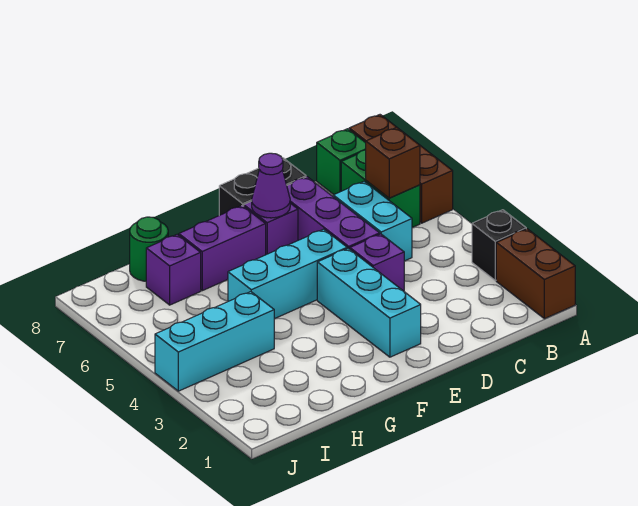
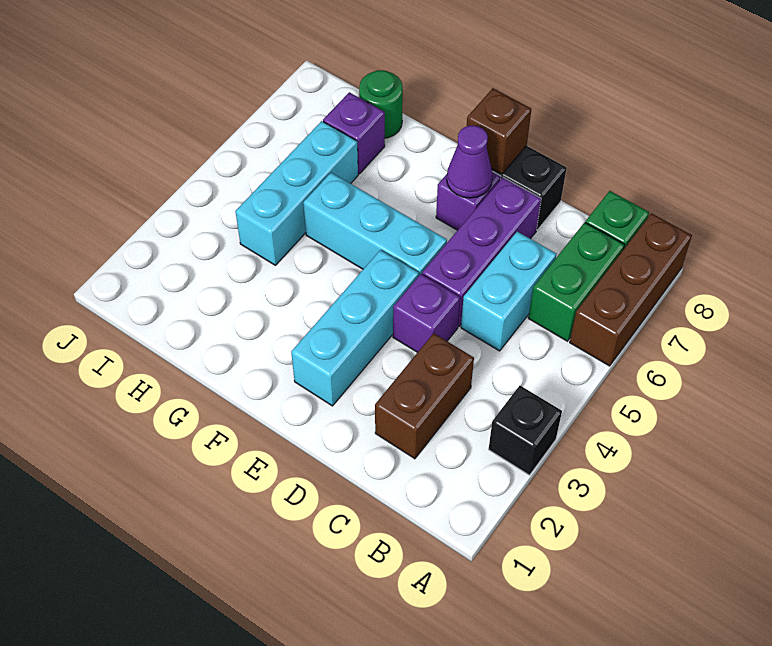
brown brick A1:A2 level 1 -> brown brick C2:C3 level 1
brown brick B6 level 2 -> brown brick E8 level 2
purple brick F7:G7 level 1 -> none
cyan brick H4:J4 level 1 -> cyan brick H4:H6 level 1

